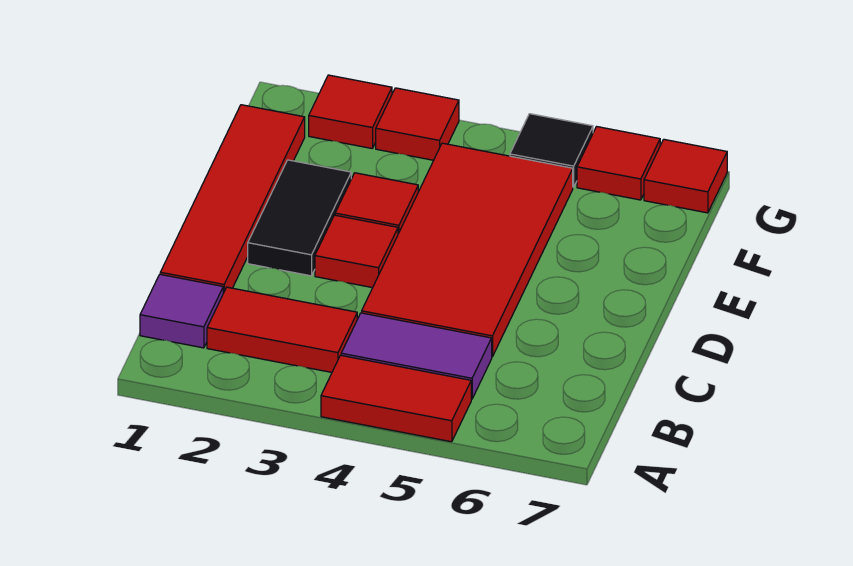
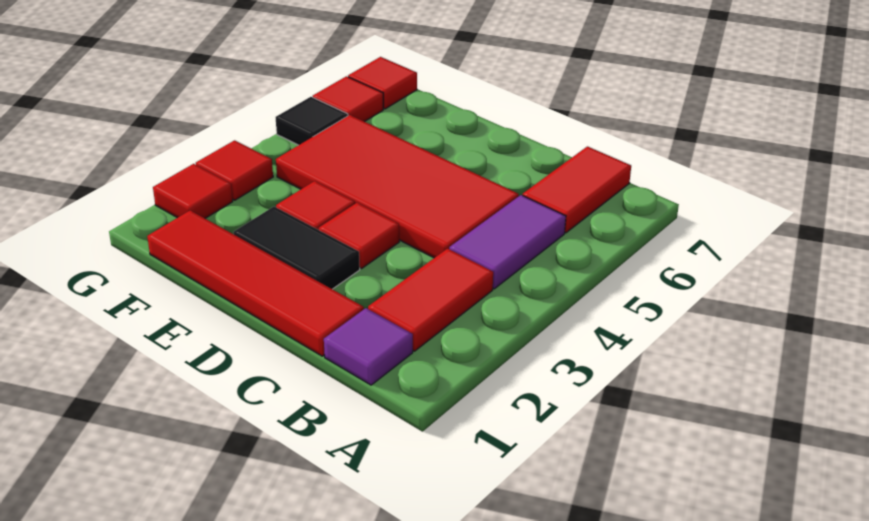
red tile A4:A5 level 1 -> red tile B6:B7 level 1

